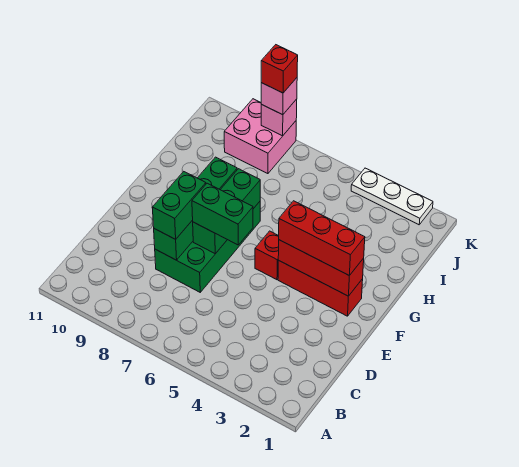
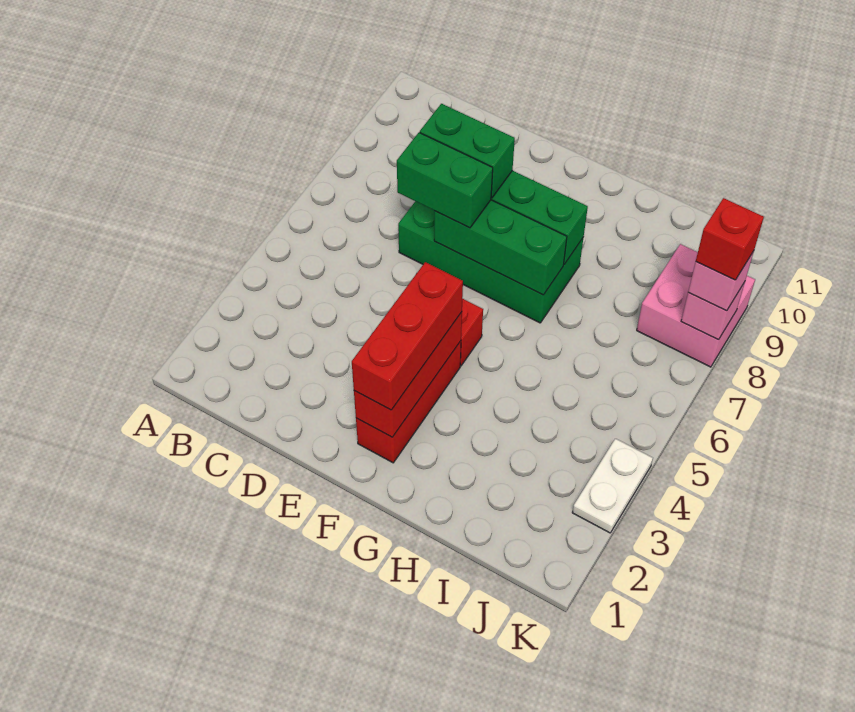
green brick E6:E7 level 3 -> green brick D7:E7 level 3
white plate K2:K4 level 1 -> white plate K3:K4 level 1

